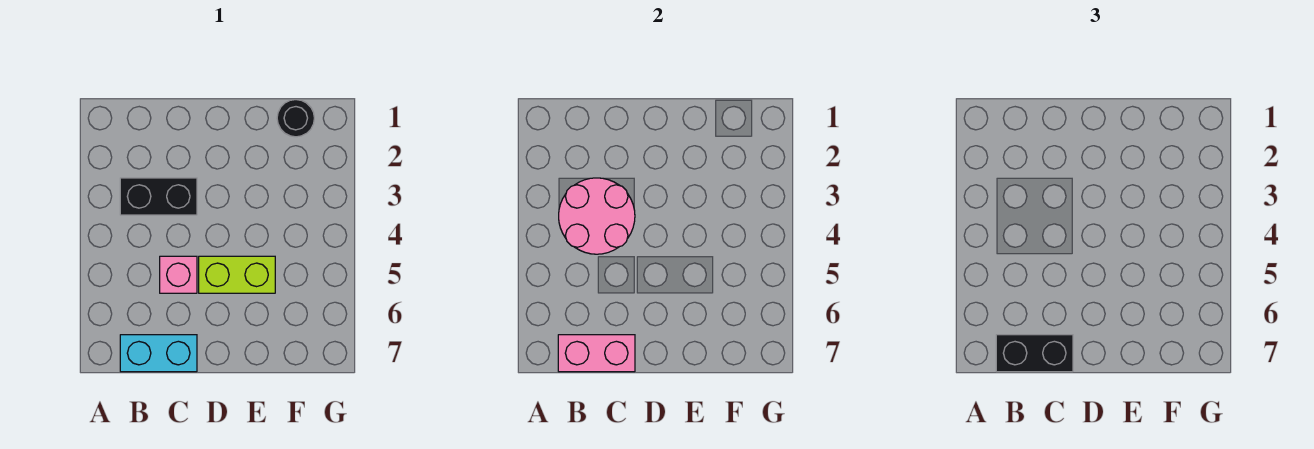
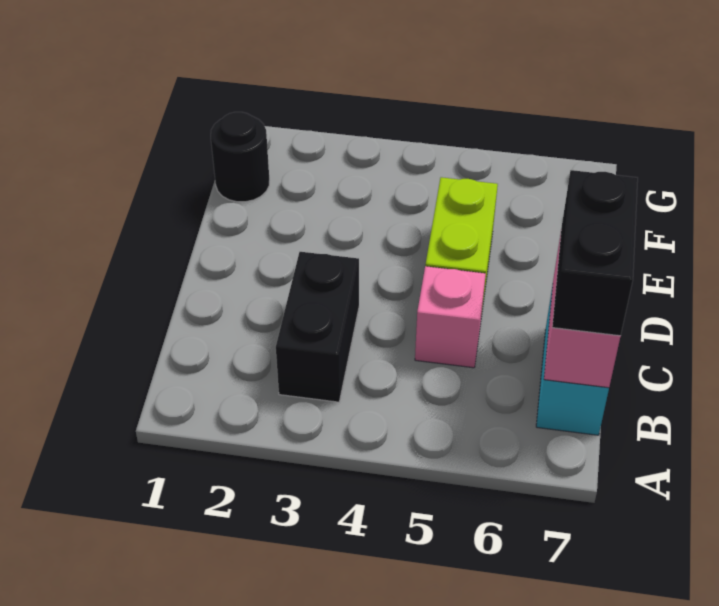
pink round brick B3:C4 level 2 -> none

